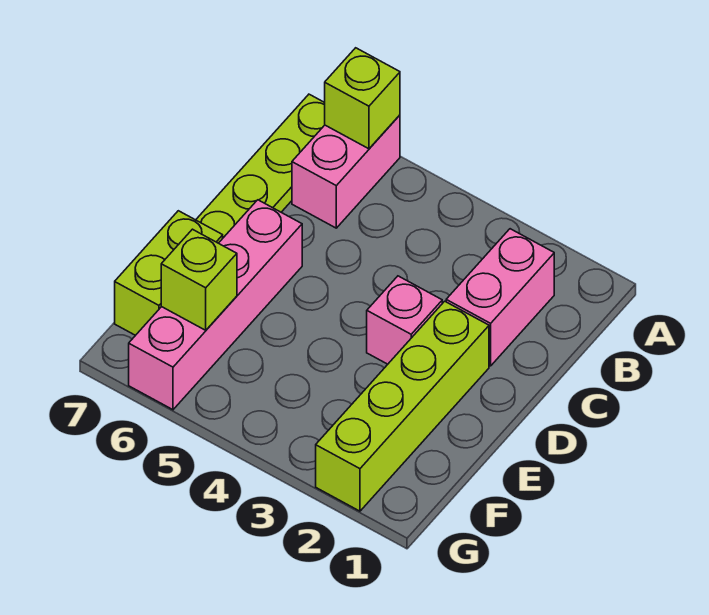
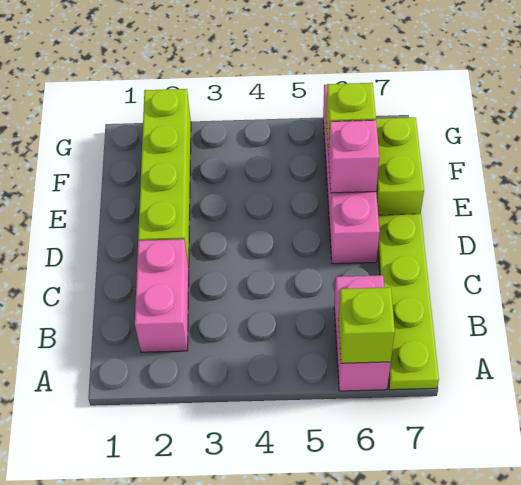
pink brick D3 level 1 -> pink brick E6 level 2

